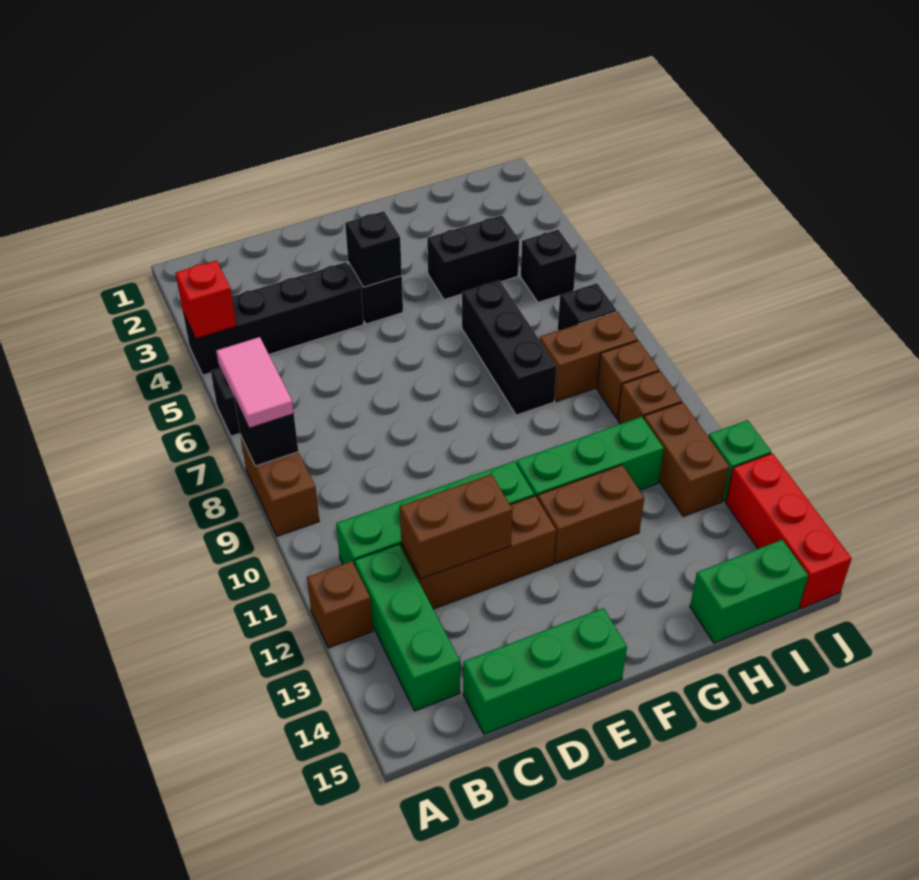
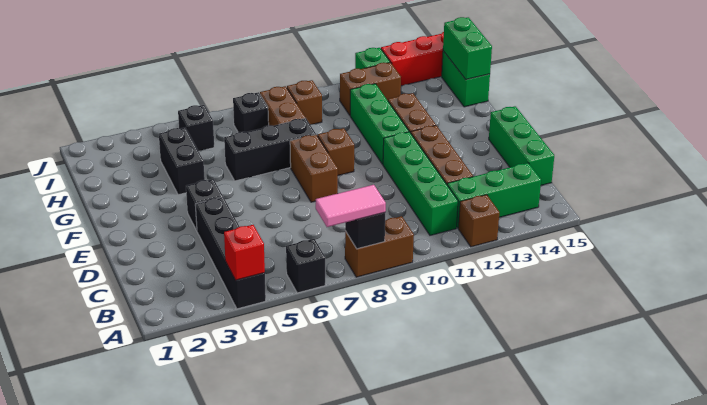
brown brick C12:D12 level 2 -> brown brick E8:F8 level 1
black brick E4 level 2 -> none
none -> green brick H15:I15 level 2
brown brick I10 level 1 -> brown brick F9 level 1

